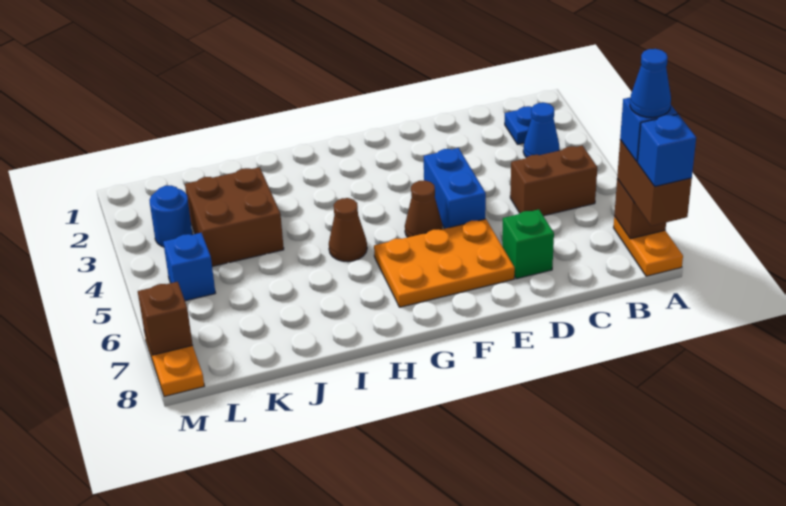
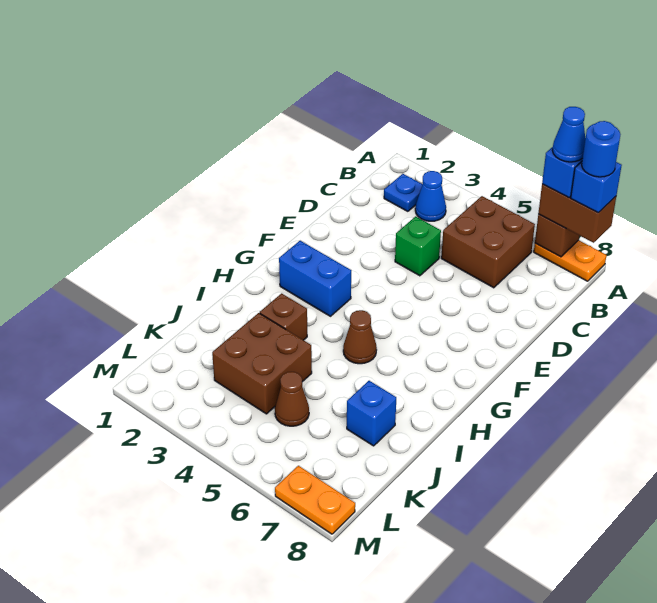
brown brick B5:C5 level 1 -> brown brick B5:C6 level 1
green brick D7 level 1 -> green brick D4 level 1
blue brick E4:E5 level 1 -> blue brick G2:G3 level 1
orange plate E6:G7 level 1 -> none
brown cone F5 level 1 -> brown cone K5 level 1
blue round brick L3 level 1 -> blue round brick A8 level 5
blue brick L5 level 1 -> blue brick J7 level 1
brown brick M7 level 2 -> brown brick I3 level 1

